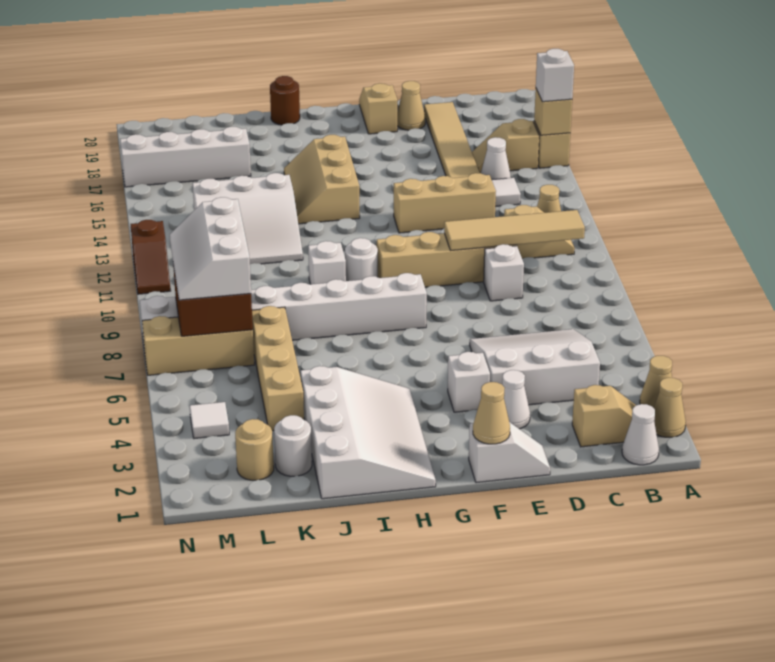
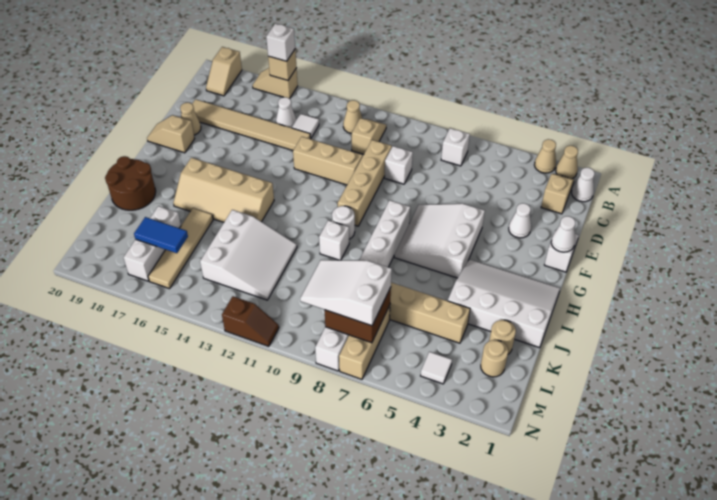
tan tile B10:E10 level 2 -> tan tile J16:M16 level 1
tan slope B16:C16 level 1 top B -> tan slope A19:B19 level 1 top A
white slope C4:E6 level 1 top 4 -> white slope F5:H7 level 1 top 5
tan brick D13:F13 level 1 -> tan brick E11:E13 level 1
tan cone F1 level 2 -> white cone F1 level 2
white brick F4 level 1 -> white brick B7 level 1
tan slope H14:I16 level 1 top H -> tan slope H14:I17 level 1 top H
brown round brick I20 level 1 -> brown round brick I19:J20 level 1
white round brick K2 level 1 -> tan round brick K2 level 1
white brick K17:N17 level 1 -> white brick K17:M17 level 1
white slope L7:M9 level 3 top L -> white slope L7:M9 level 3 top 7
none -> blue tile L16:L17 level 2

